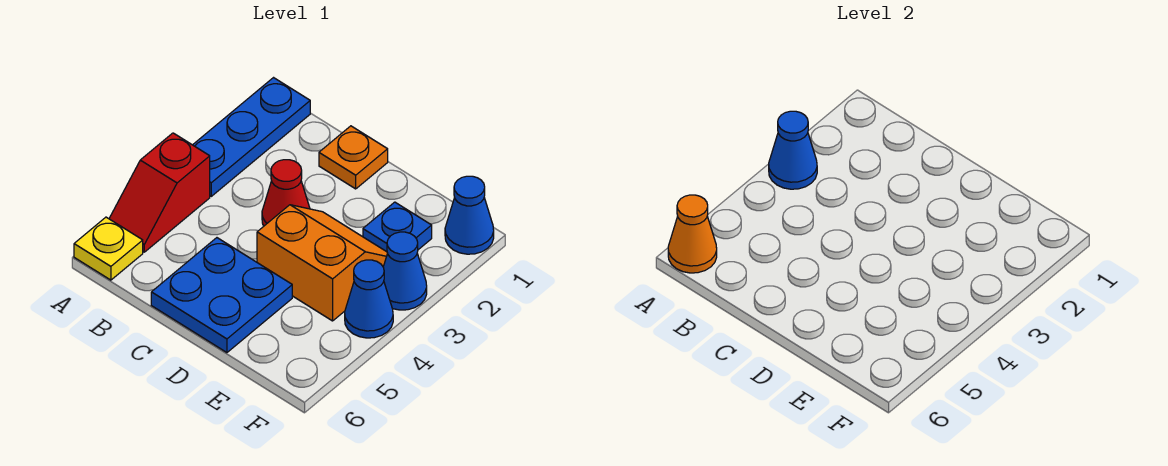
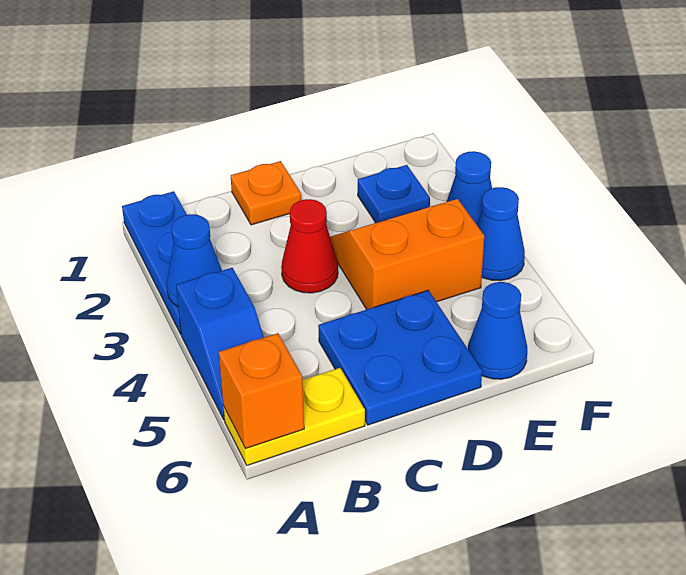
red slope A4:A5 level 1 top 4 -> blue slope A4:A5 level 1 top 4
yellow plate A6 level 1 -> yellow plate A6:B6 level 1
orange cone A6 level 2 -> orange brick A6 level 2
blue cone F1 level 1 -> blue cone E6 level 1

